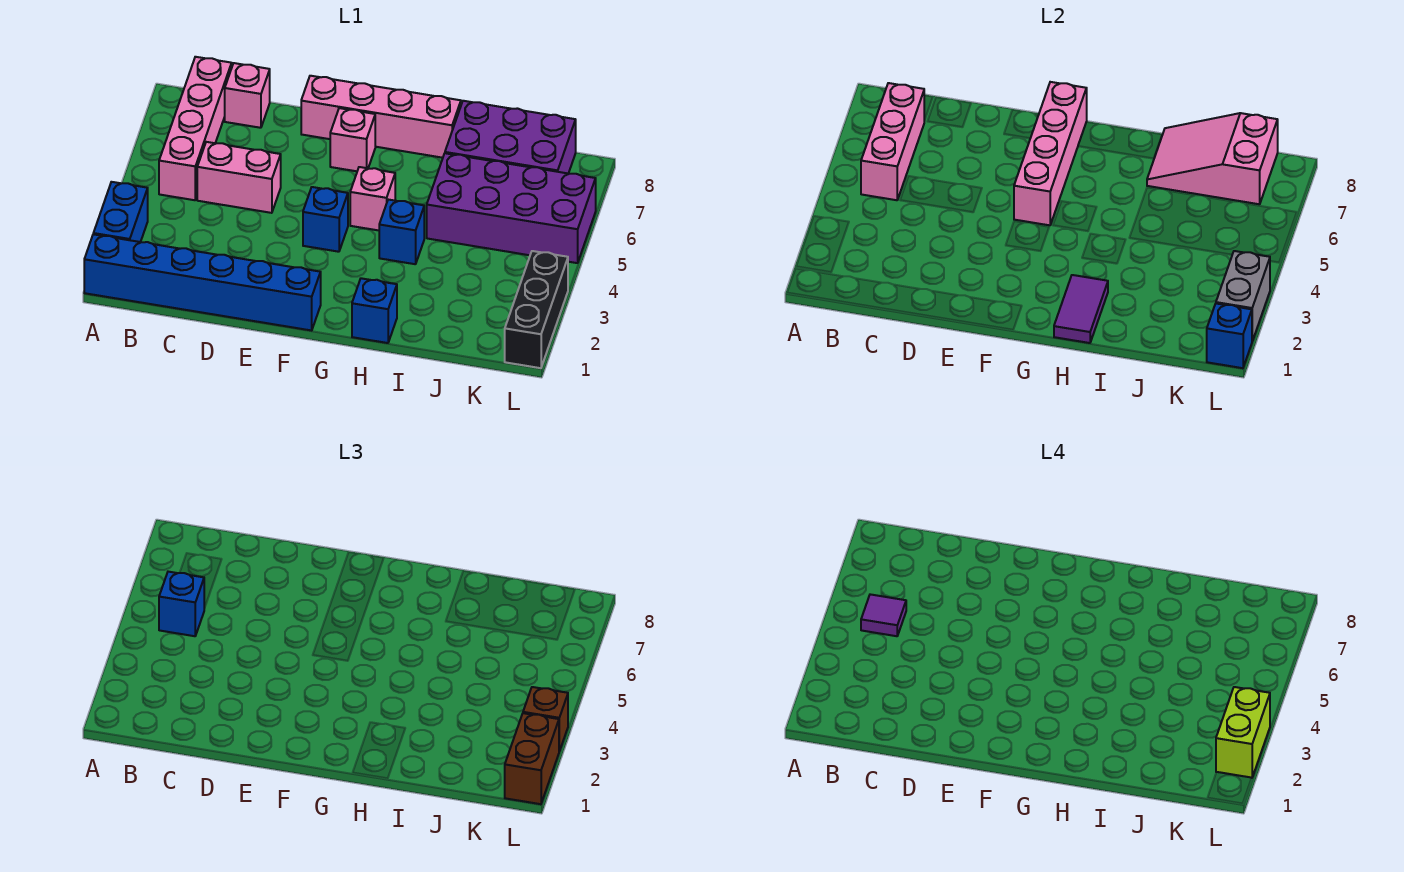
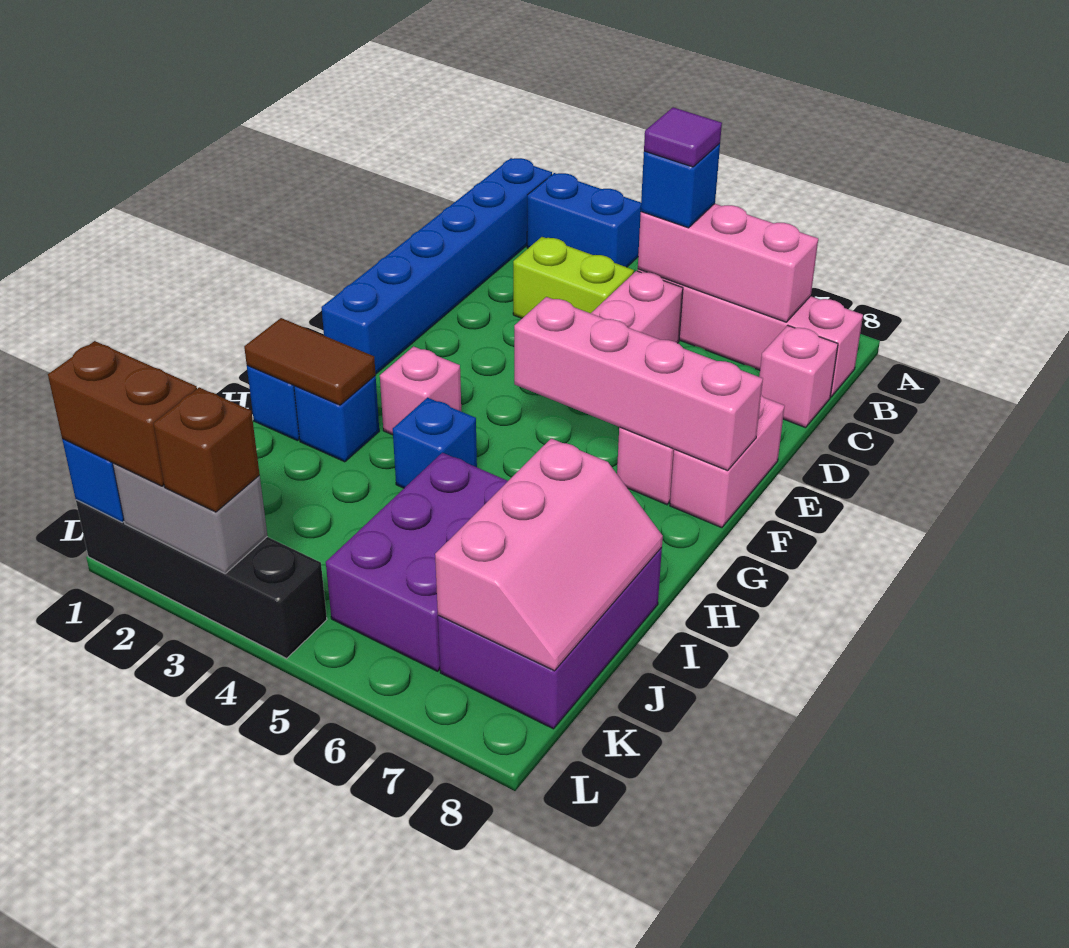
pink brick E8:H8 level 1 -> pink brick E8:F8 level 1
blue brick F4 level 1 -> blue brick H2 level 1
pink brick G5 level 1 -> pink brick G3 level 1
purple tile H1:H2 level 2 -> brown tile H1:H2 level 2
purple brick I5:L6 level 1 -> purple brick I5:K6 level 1
pink slope I7:K8 level 2 top K -> pink slope I7:K8 level 2 top 7
black brick L1:L3 level 1 -> black brick L1:L4 level 1
lime brick L2:L3 level 4 -> lime brick C3:C4 level 1

